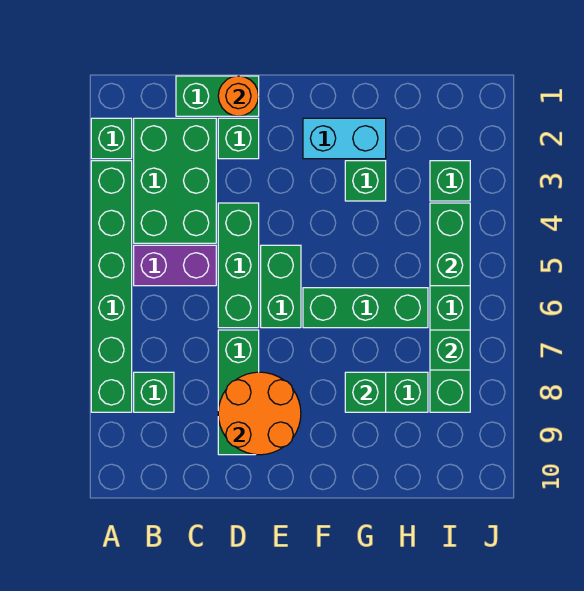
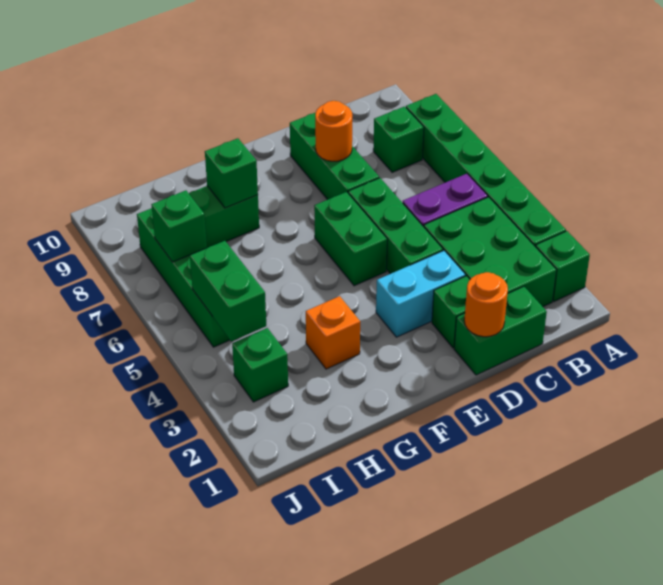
orange round brick D8:E9 level 2 -> orange round brick D8 level 2
cyan brick F2:G2 level 1 -> cyan brick D3:E3 level 1
green brick F6:H6 level 1 -> none
green brick G3 level 1 -> orange brick G3 level 1

